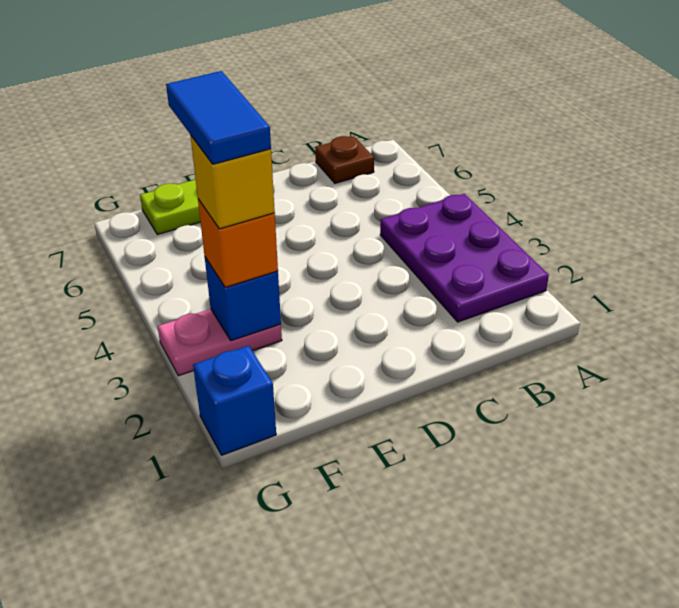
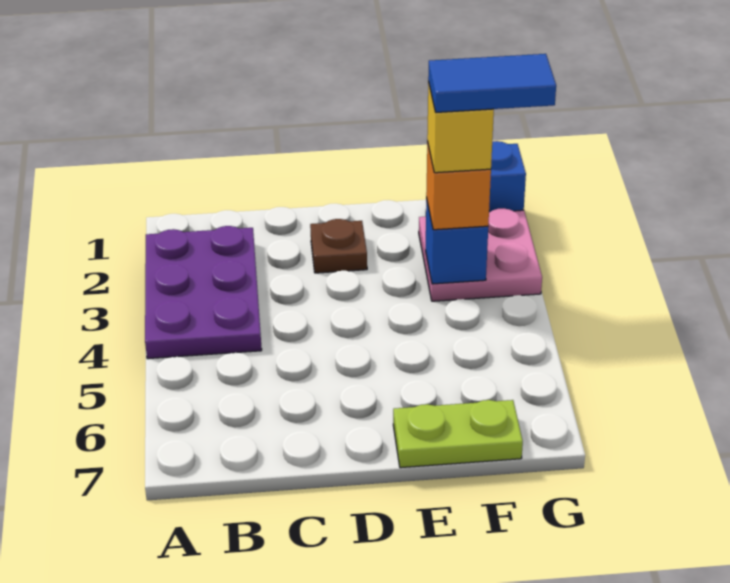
brown plate B7 level 1 -> brown plate D2 level 1
pink plate F3:G3 level 1 -> pink plate F2:G3 level 1
blue tile F3:F4 level 5 -> blue tile F3:G3 level 5

